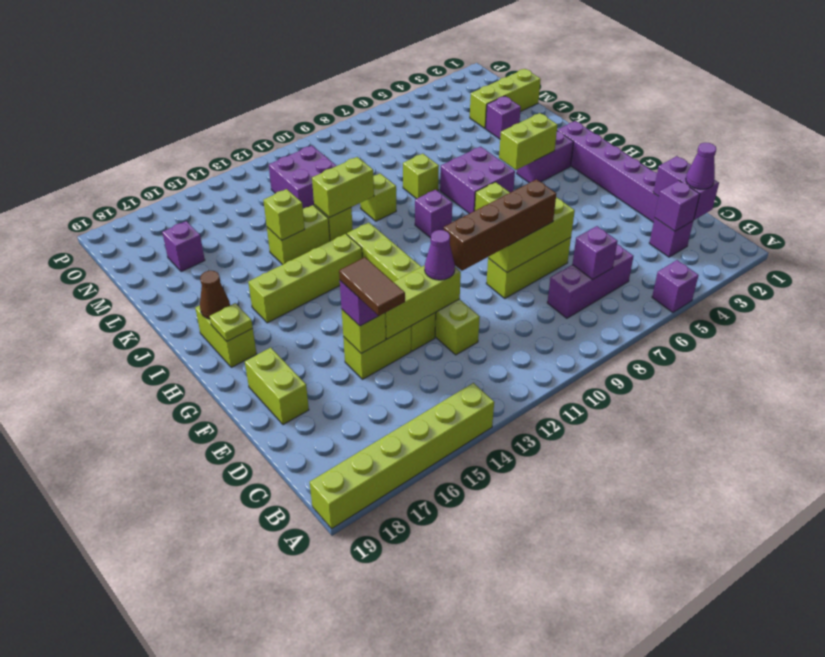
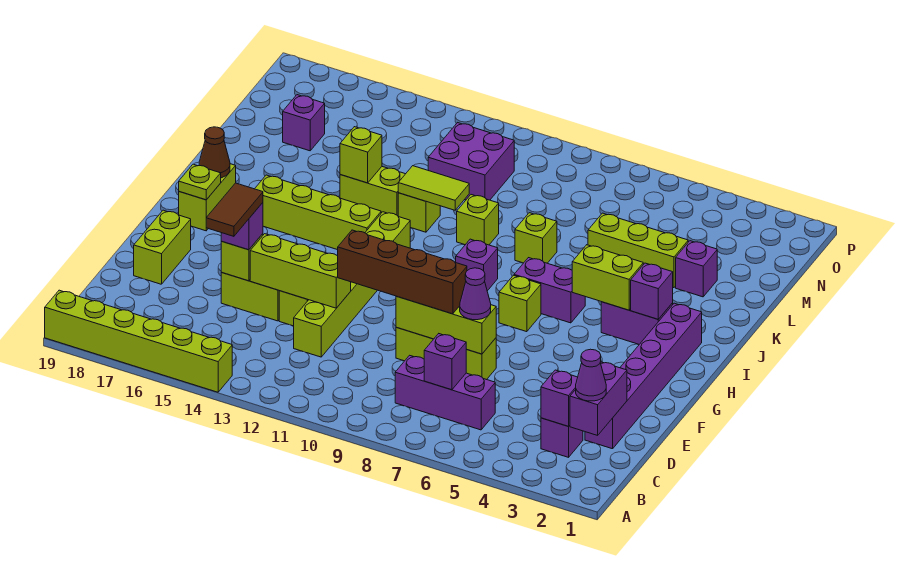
purple brick A5 level 1 -> purple brick I3 level 2
purple cone E12 level 3 -> purple cone E7 level 3
purple brick I6:J7 level 1 -> purple brick I6:I7 level 1
lime brick K11:K12 level 2 -> lime tile K11:K12 level 2
lime brick M1:M3 level 1 -> lime brick L4:L6 level 1

